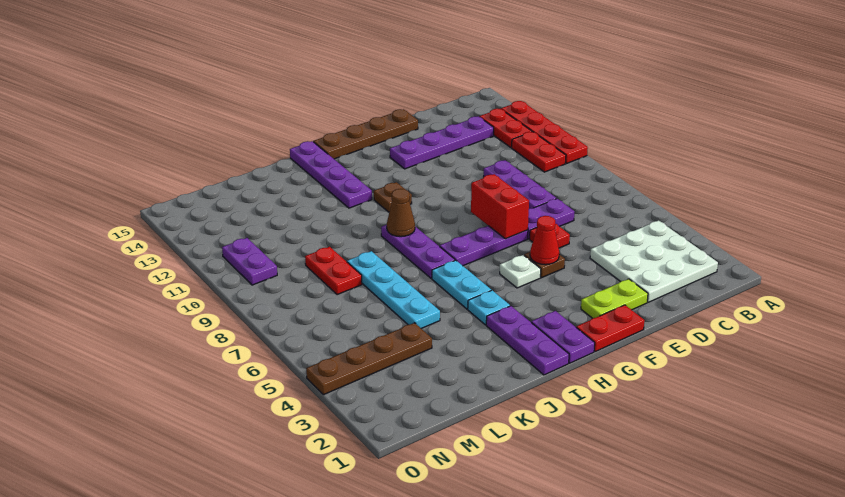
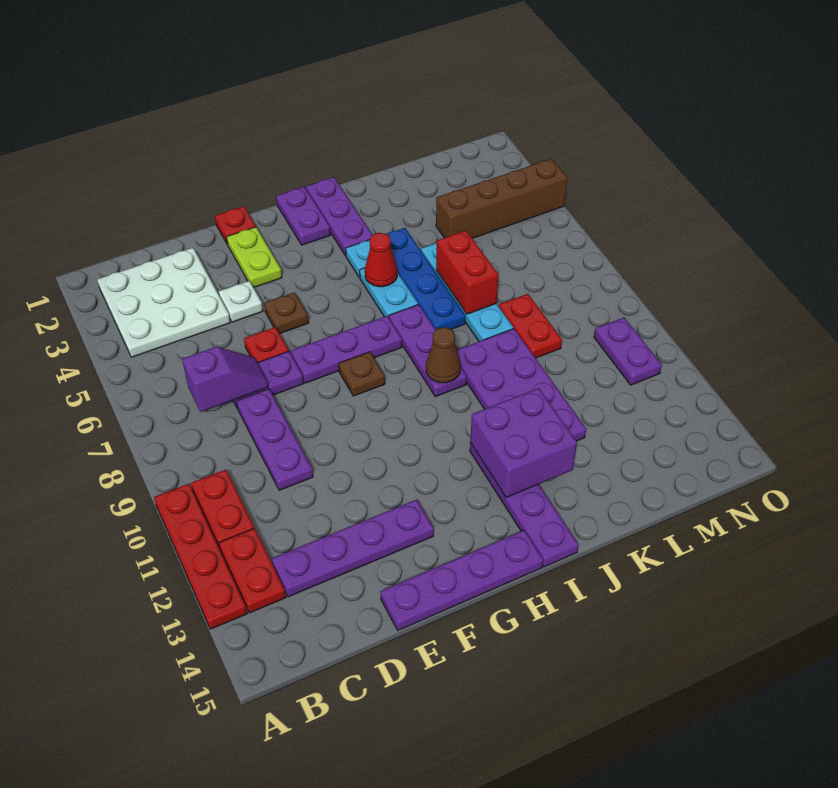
none -> purple slope C7:D7 level 2 top C
lime plate E2:F2 level 1 -> lime plate F2:F3 level 1
brown plate E15:H15 level 1 -> purple plate E15:H15 level 1
red plate F1:G1 level 1 -> red plate F1 level 1
red cone F5 level 2 -> red cone I5 level 2
red brick F7:F8 level 2 -> red brick K6:K7 level 2
white plate G5 level 1 -> white plate E4 level 1
brown plate H11 level 1 -> brown plate G8 level 1
none -> purple brick I12:J13 level 2
none -> blue plate J4:J7 level 1
none -> purple plate J9:K12 level 1
brown plate L4:O4 level 1 -> brown brick L4:O4 level 1

